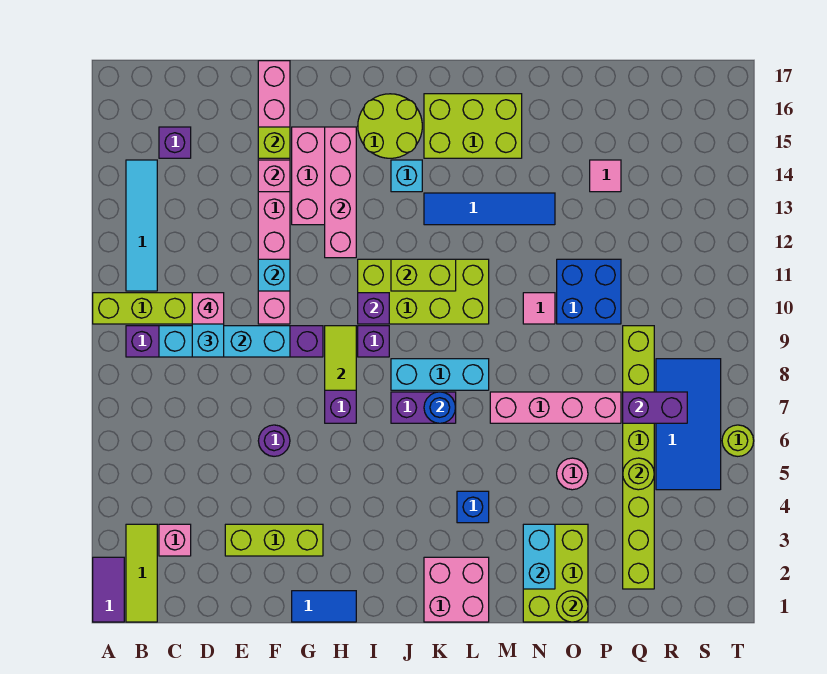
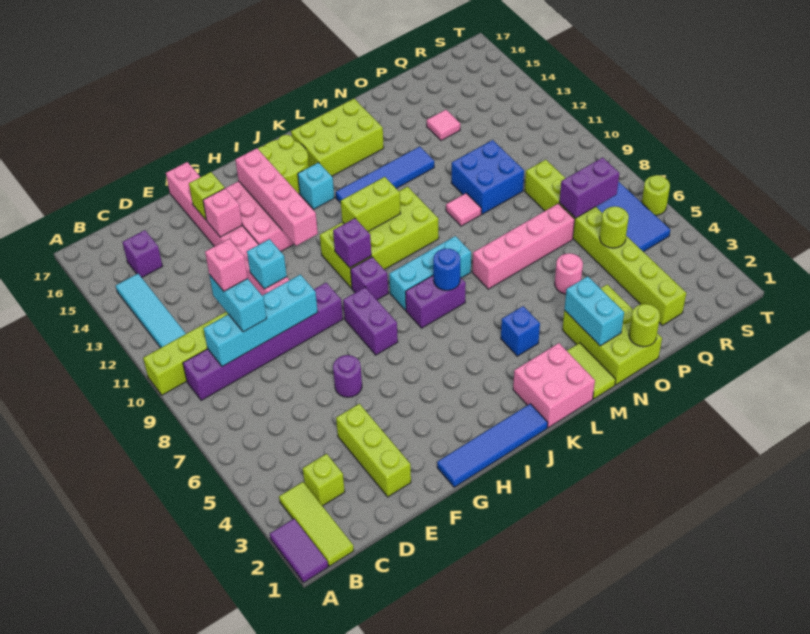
pink brick C3 level 1 -> lime brick C3 level 1
lime brick E3:G3 level 1 -> lime brick E2:E4 level 1
blue tile G1:H1 level 1 -> blue tile G1:J1 level 1
lime tile H8:H9 level 2 -> lime tile M1:M2 level 1

